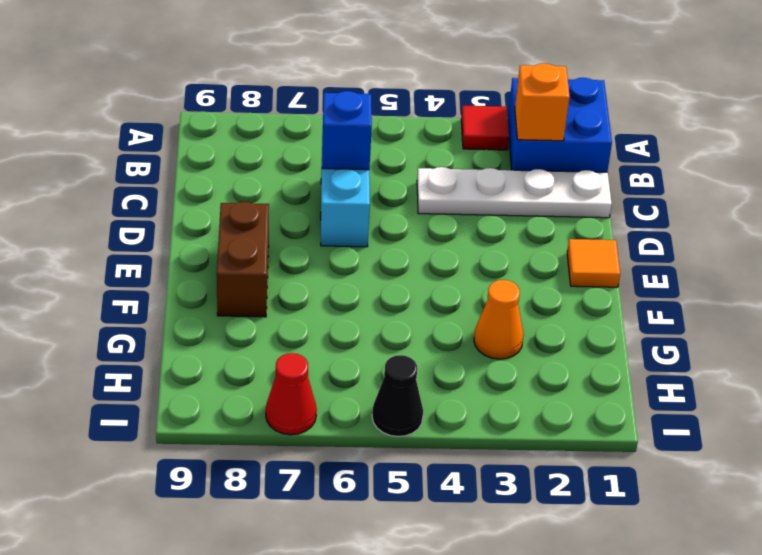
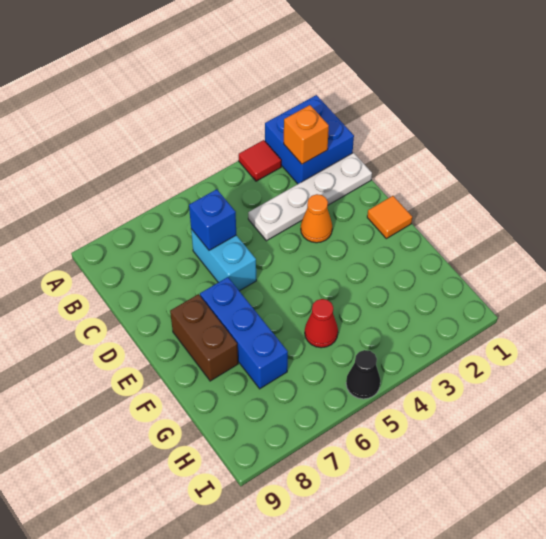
none -> blue brick E7:G7 level 1
orange cone G3 level 1 -> orange cone D3 level 1
red cone I7 level 1 -> red cone G5 level 1

